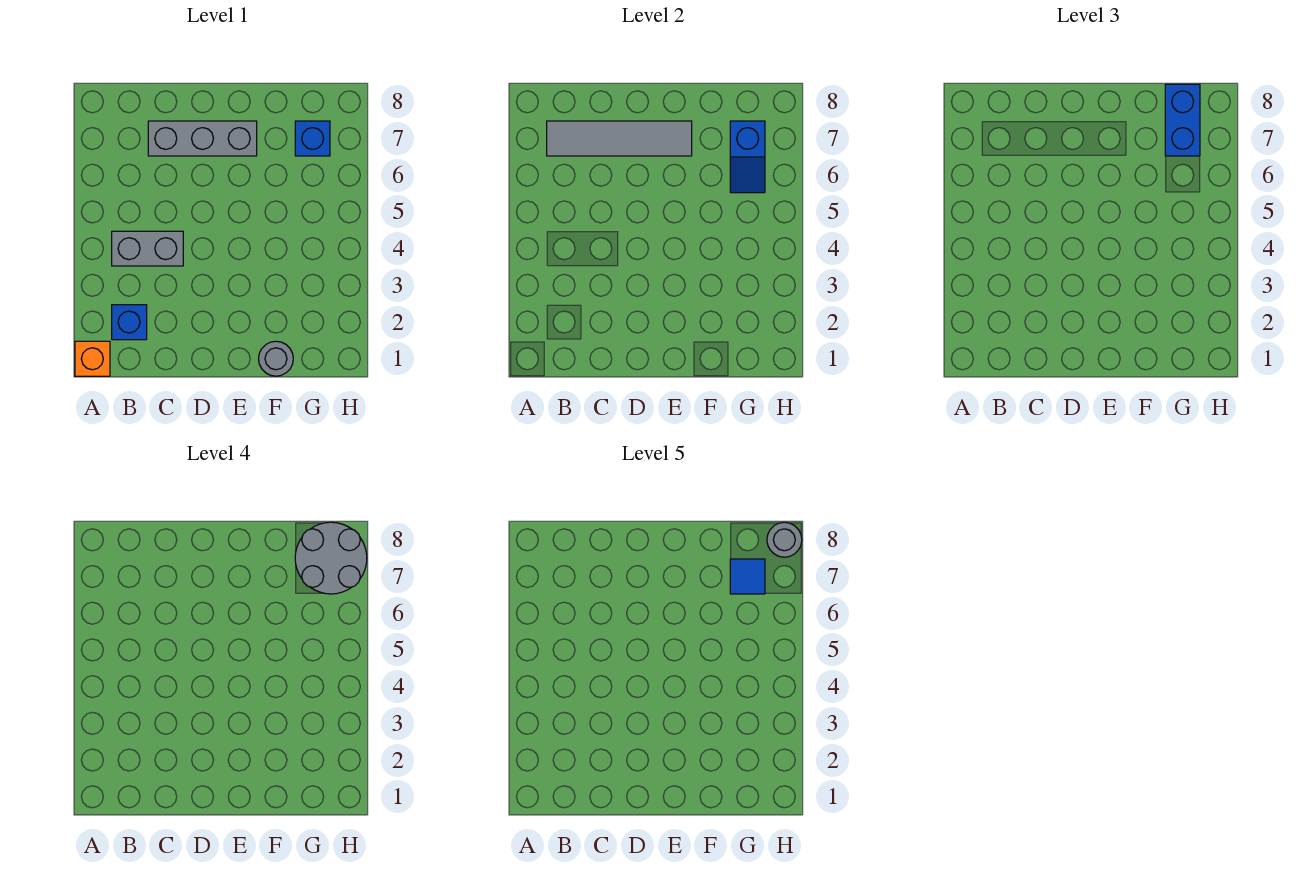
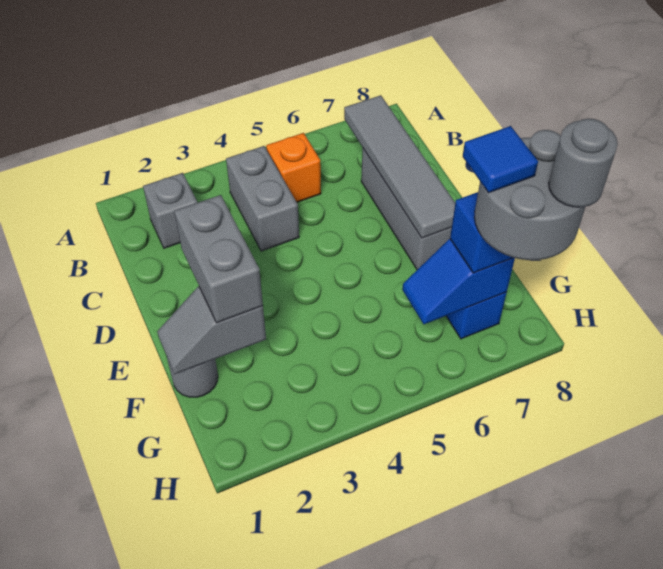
orange brick A1 level 1 -> orange brick B5 level 1
blue brick B2 level 1 -> grey brick B2 level 1
none -> grey brick E2:F2 level 3
none -> grey slope F1:F2 level 2 top 2

